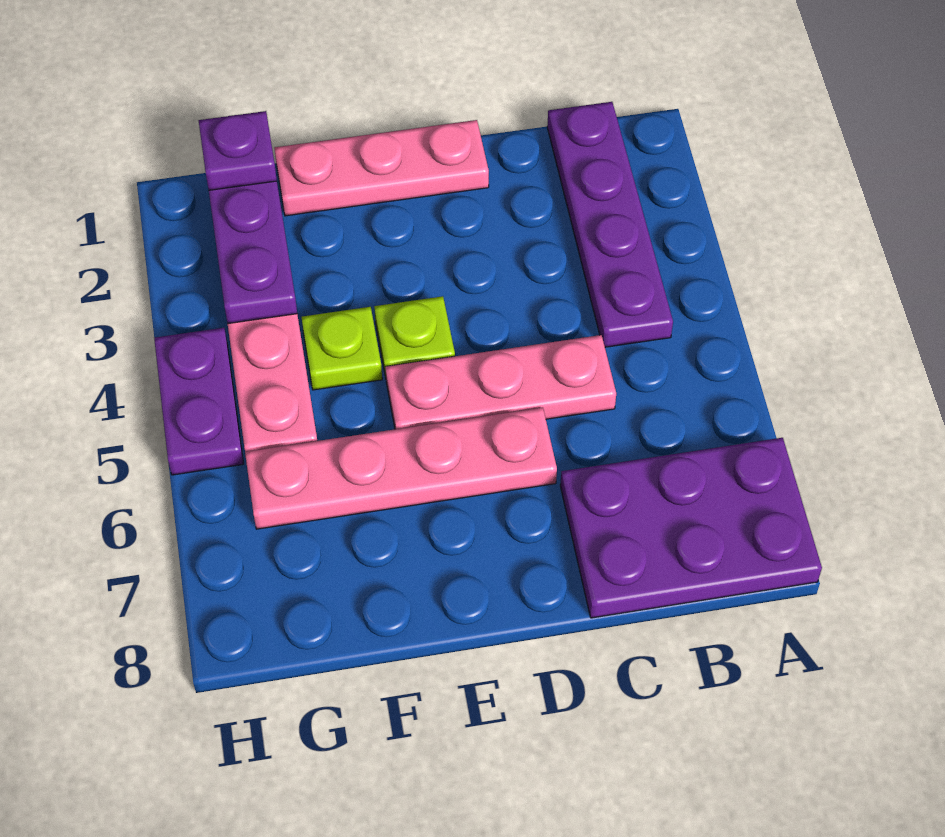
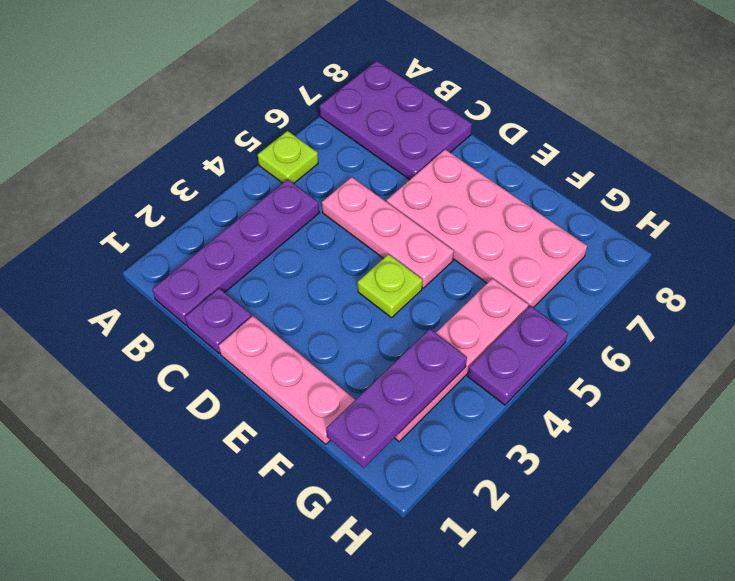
pink plate D6:G6 level 1 -> pink plate D6:G7 level 1
lime plate F4 level 1 -> lime plate A5 level 1
purple plate G1 level 3 -> purple plate C1 level 1

